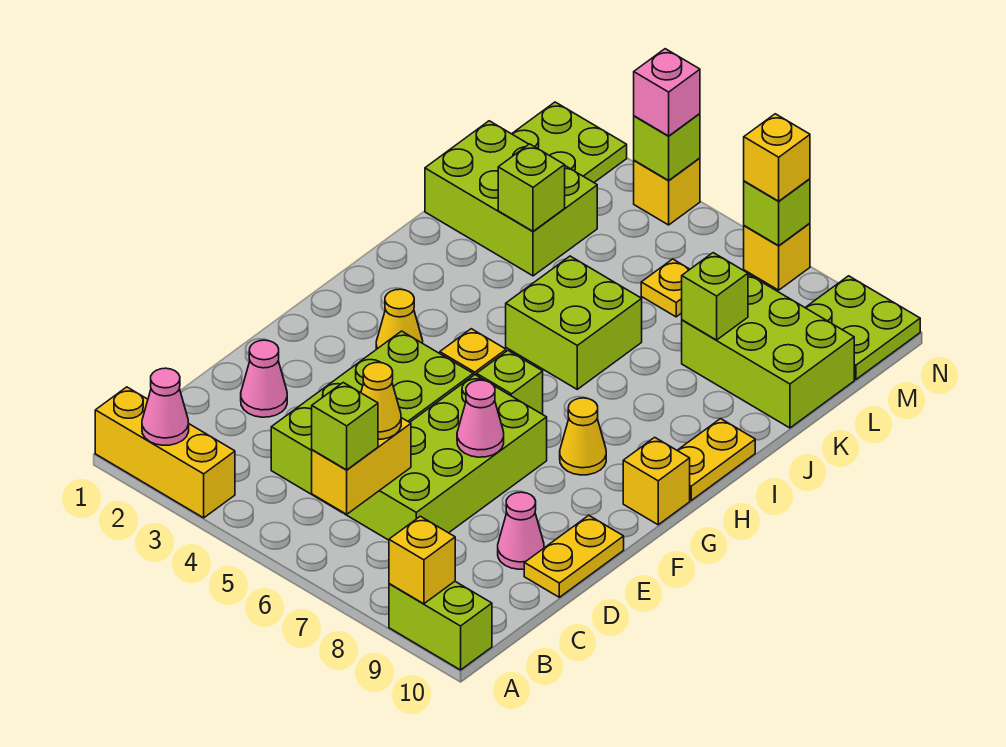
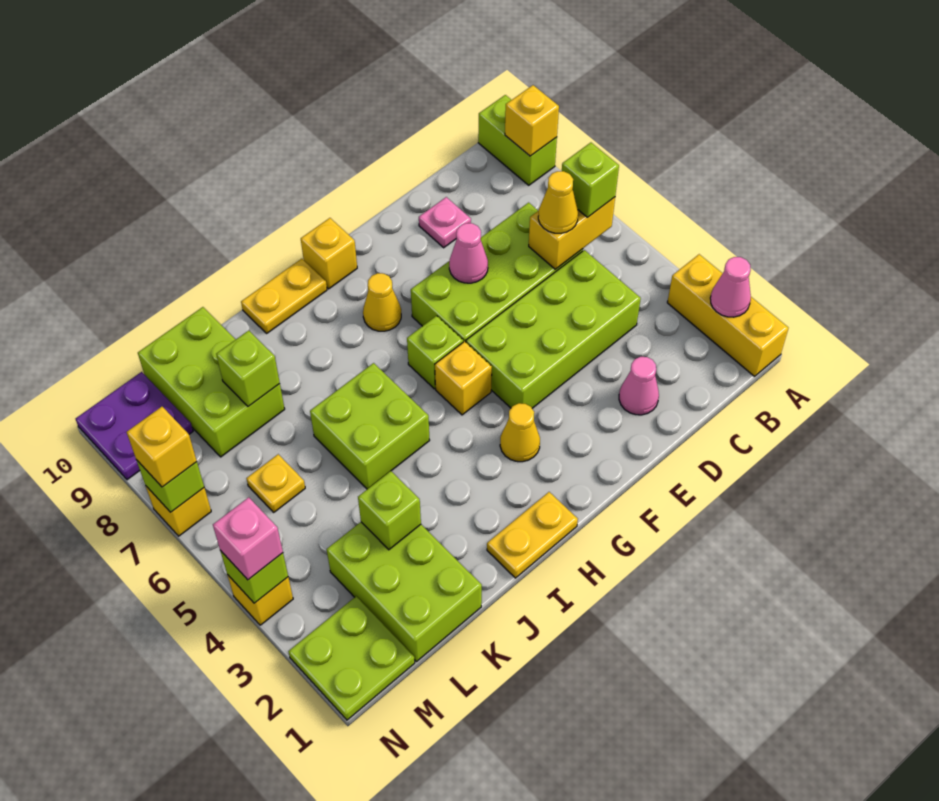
pink cone D9 level 1 -> pink plate D9 level 1
yellow plate D10:E10 level 1 -> yellow plate H1:I1 level 1
lime plate M9:N10 level 1 -> purple plate M9:N10 level 1

